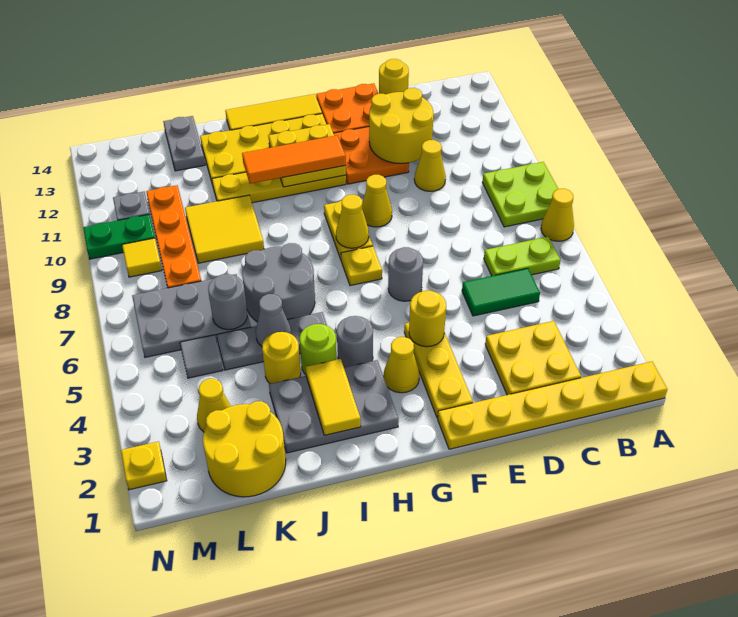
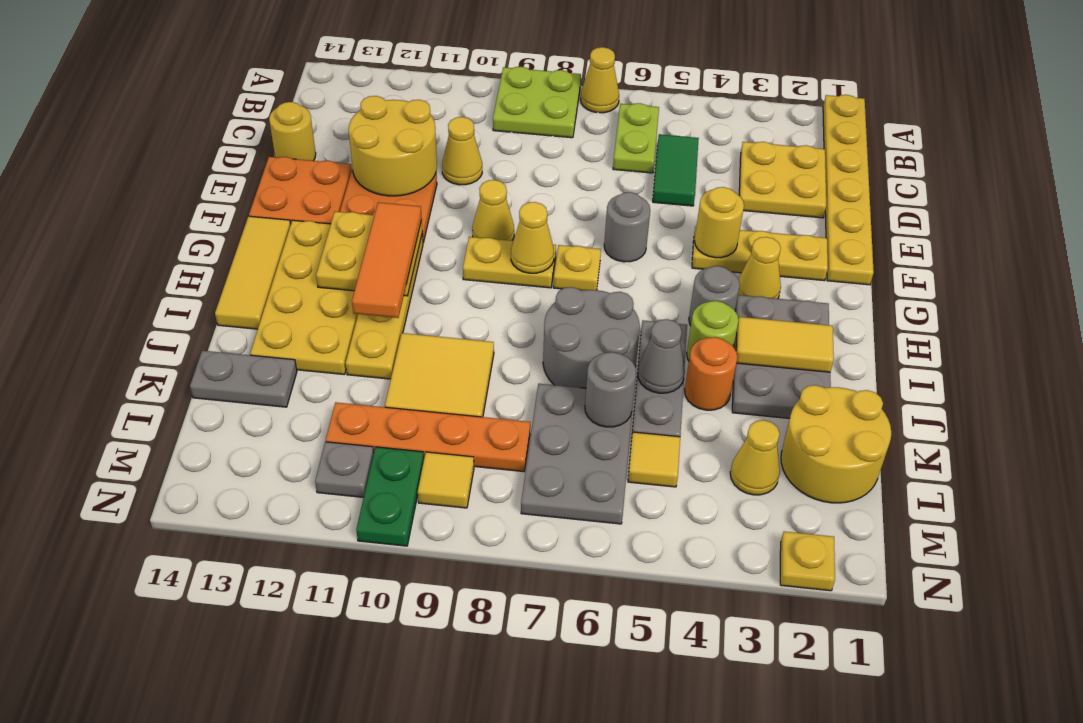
yellow round brick J4 level 1 -> orange round brick J4 level 1
grey tile L5 level 1 -> yellow tile L5 level 1

